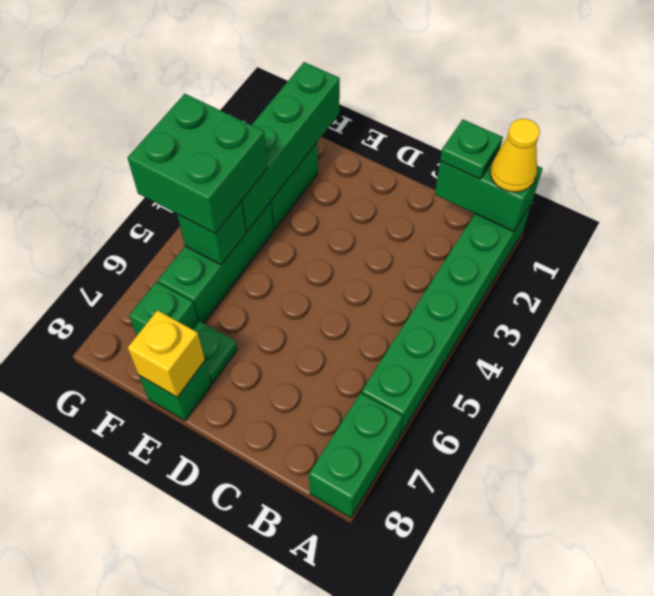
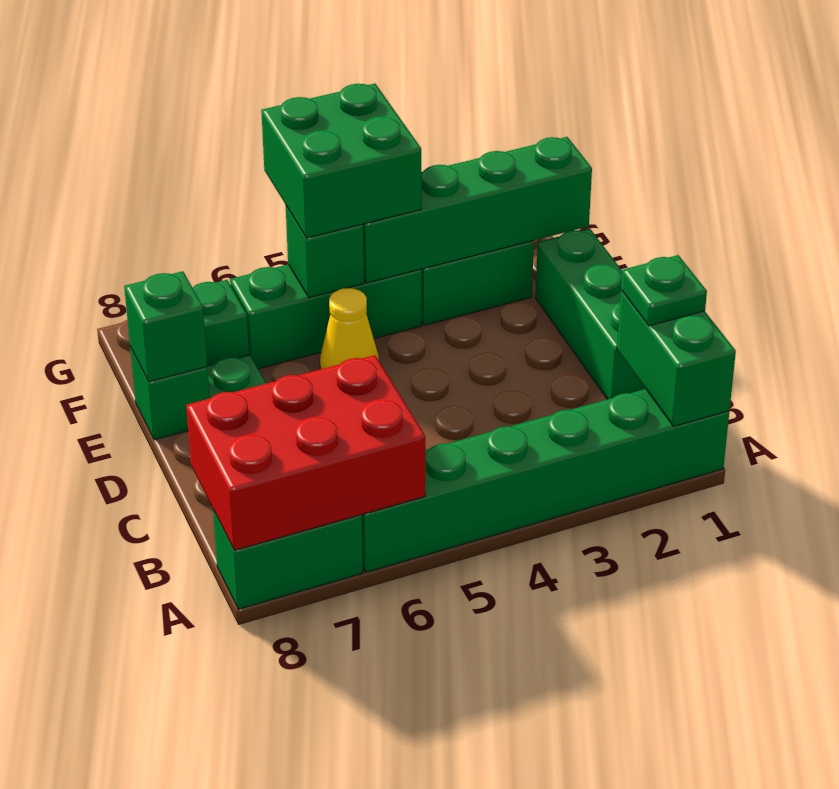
yellow cone A1 level 3 -> yellow cone E5 level 1
none -> red brick A6:B8 level 2
none -> green brick C1:E1 level 1
yellow brick E8 level 2 -> green brick E8 level 2

